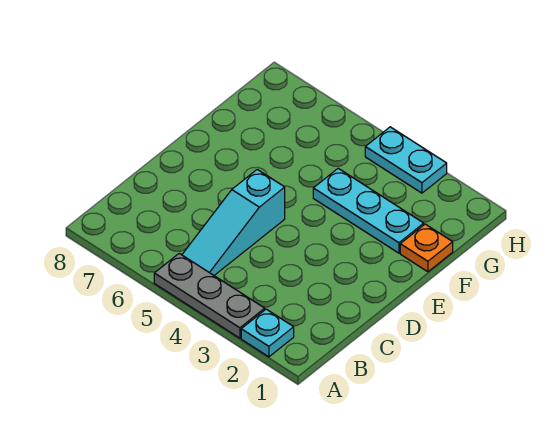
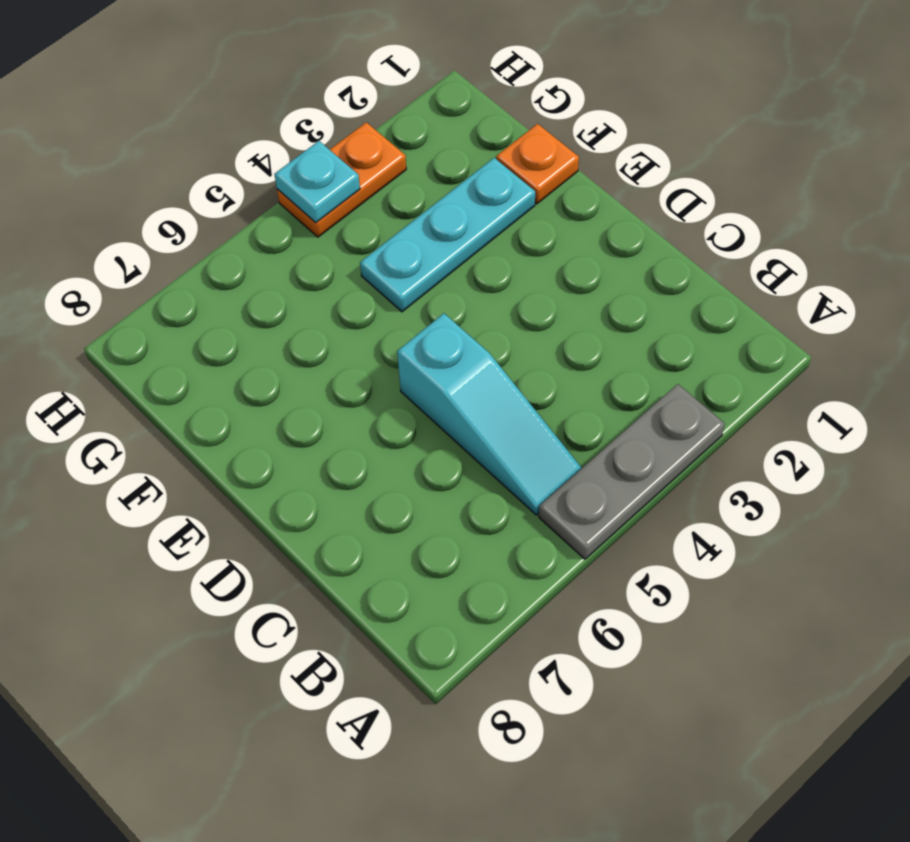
cyan plate A2 level 1 -> cyan plate H4 level 2
cyan plate H3:H4 level 1 -> orange plate H3:H4 level 1

